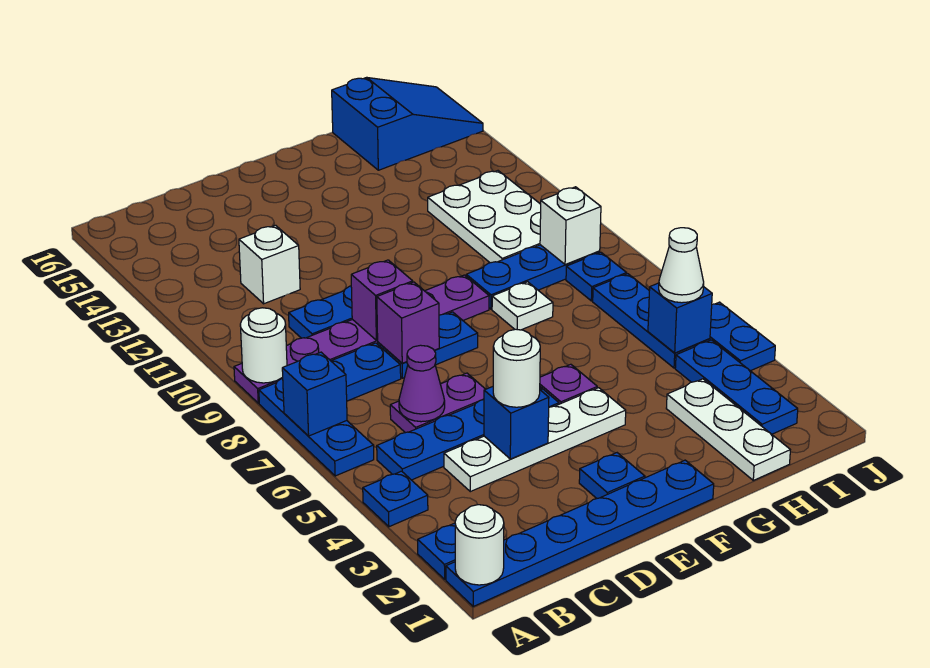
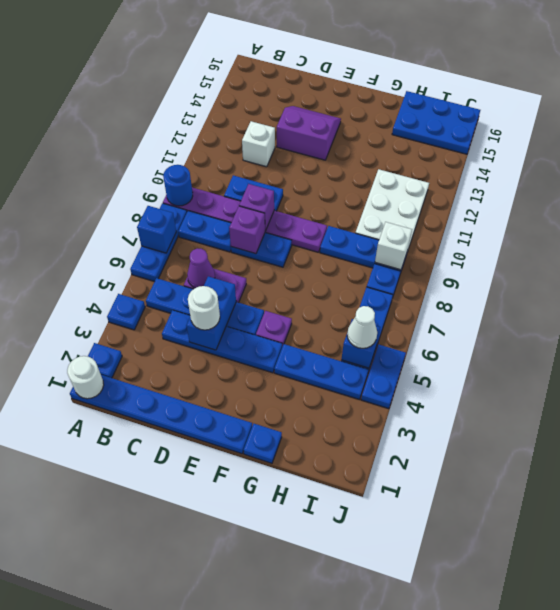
white round brick A9 level 2 -> blue round brick A9 level 2
white plate C4:F4 level 1 -> blue plate C4:F4 level 1
blue brick D4 level 2 -> blue brick D4:D5 level 2
none -> purple slope D13:E14 level 1 top 13
blue plate E2 level 1 -> blue plate G1 level 1
white plate G8 level 1 -> none
white plate H1:H3 level 1 -> none
blue slope H15:J16 level 1 top H -> blue plate H15:J16 level 1
blue plate I2:I4 level 1 -> blue plate G4:I4 level 1

